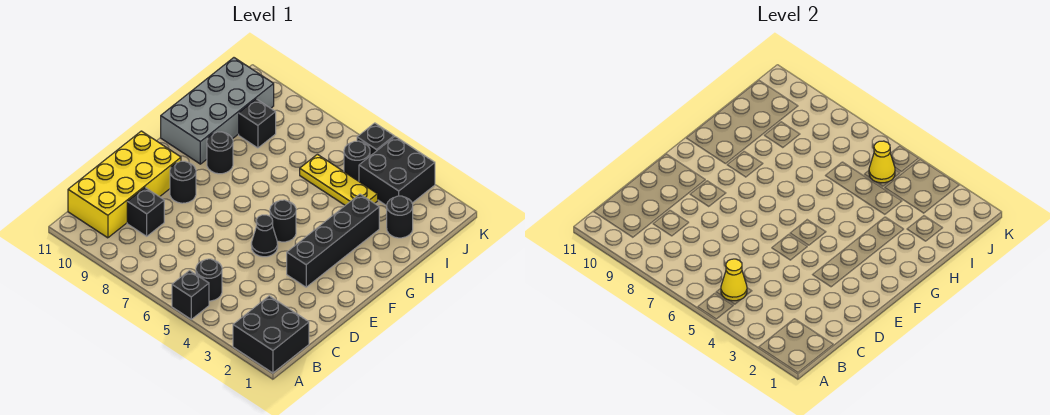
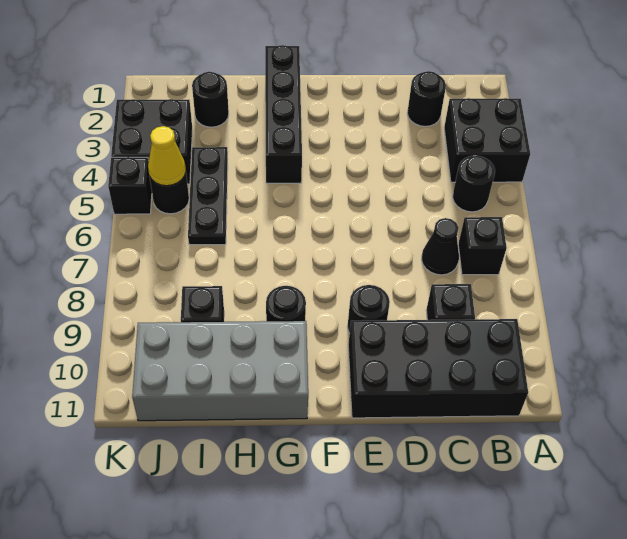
black brick A1:B2 level 1 -> black brick A3:B4 level 1
black brick A5 level 1 -> black brick B7 level 1
yellow cone B5 level 2 -> none
yellow brick B10:E11 level 1 -> black brick B10:E11 level 1
black brick E3:H3 level 1 -> black brick G1:G4 level 1
black cone E5 level 1 -> black cone C7 level 1
black round brick F5 level 1 -> black round brick C2 level 1
yellow plate I4:I6 level 1 -> black plate I4:I6 level 1

